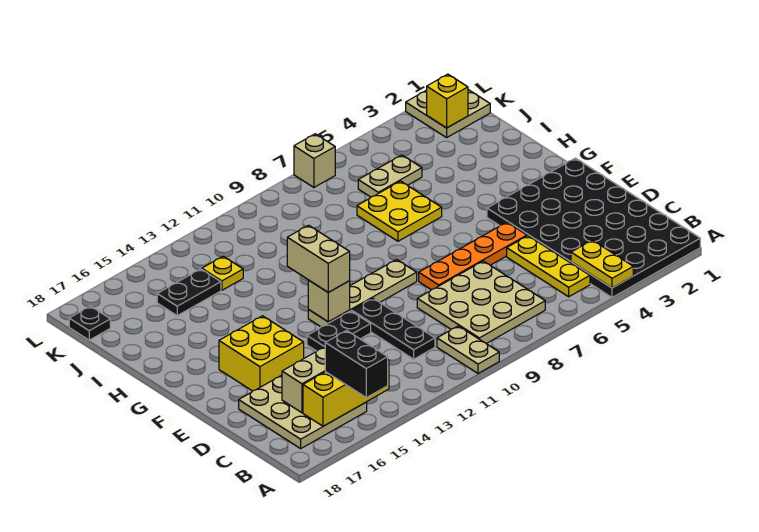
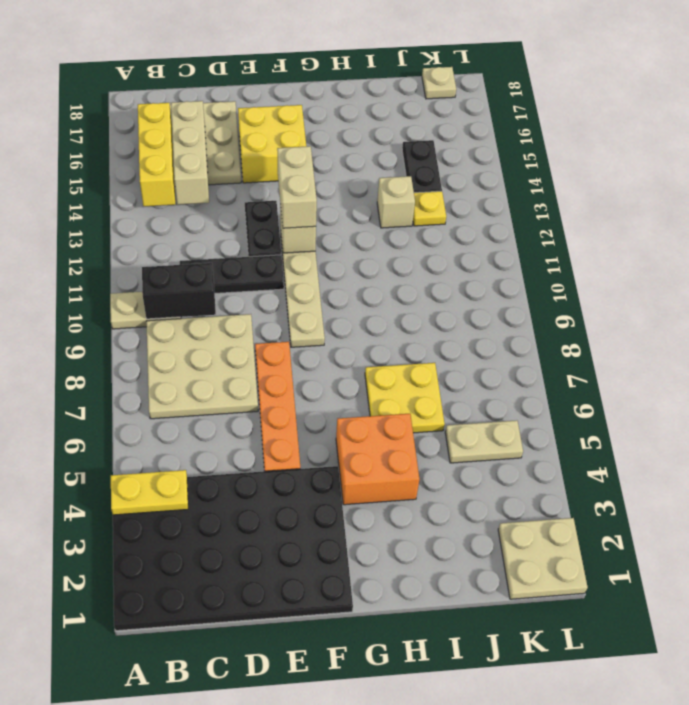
black brick A15:B15 level 3 -> black brick B10:C10 level 2
yellow plate B5:D5 level 1 -> none
tan brick F12:G12 level 3 -> tan brick F12:F13 level 3
none -> orange brick G4:H5 level 1
tan plate J5:J6 level 1 -> tan plate J5:K5 level 1
yellow brick K2 level 2 -> none
black plate K18 level 1 -> tan plate K18 level 1
tan brick L7 level 1 -> tan brick I13 level 1

